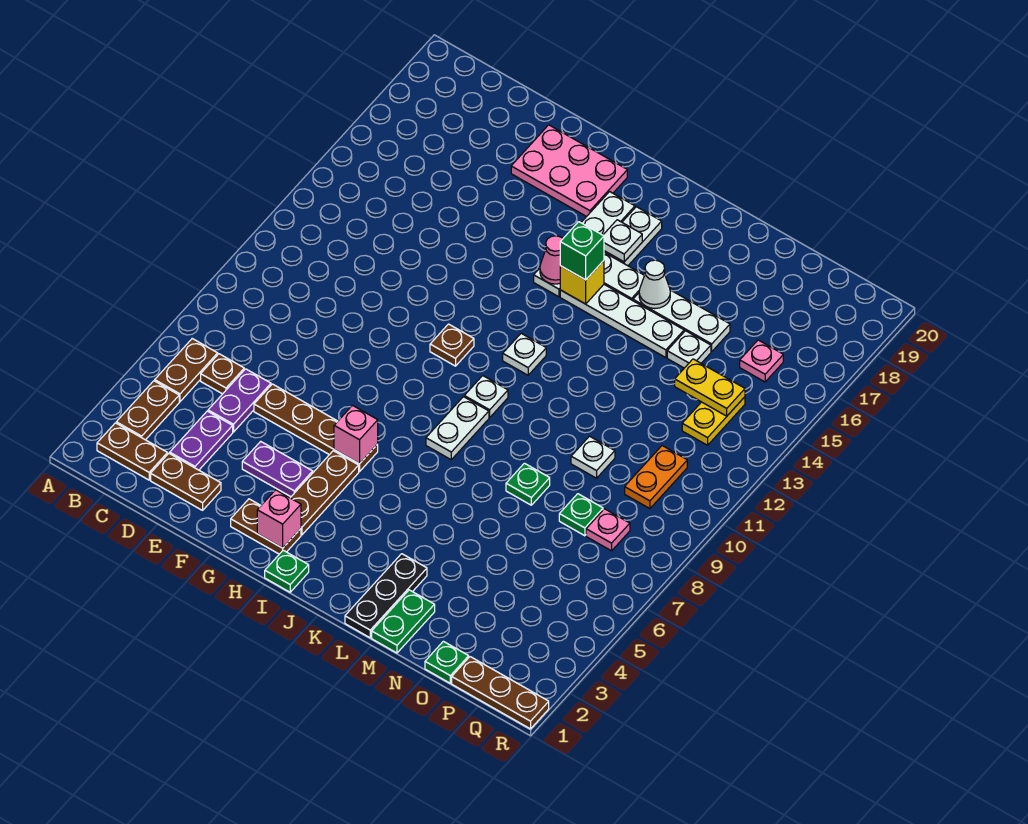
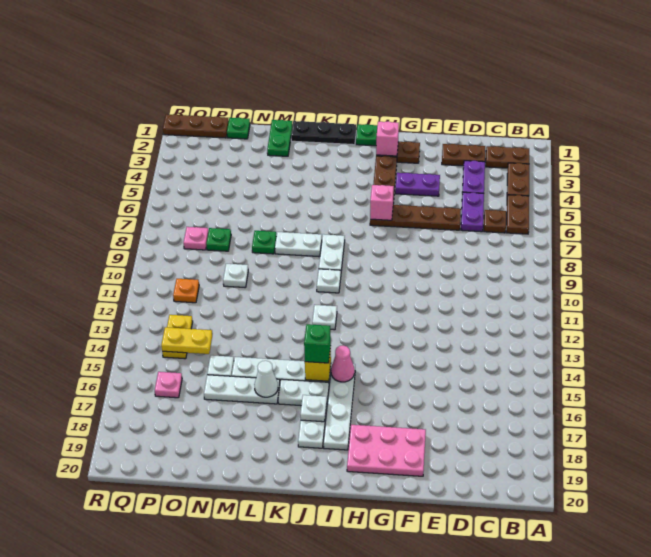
brown plate H11 level 1 -> none
none -> white plate K8:L8 level 1
black plate L1:L3 level 1 -> black plate J1:L1 level 1
orange plate P10:P11 level 1 -> orange plate P11 level 1

